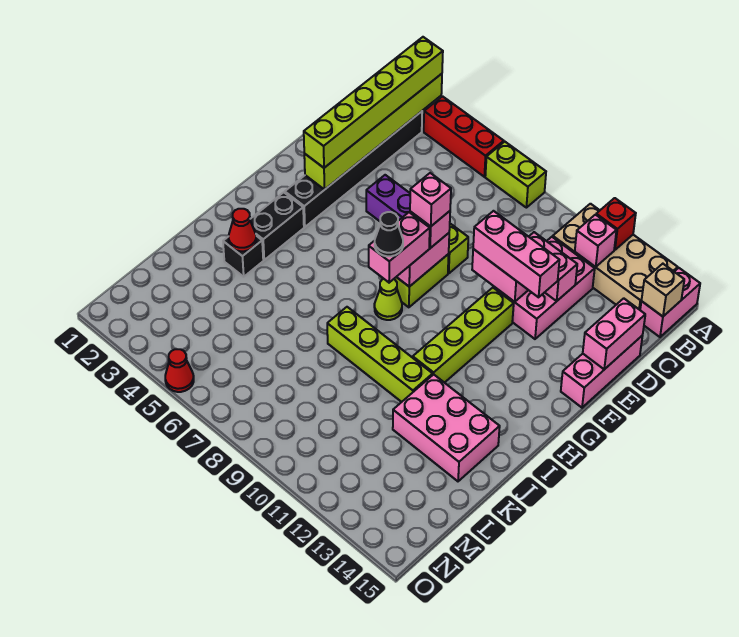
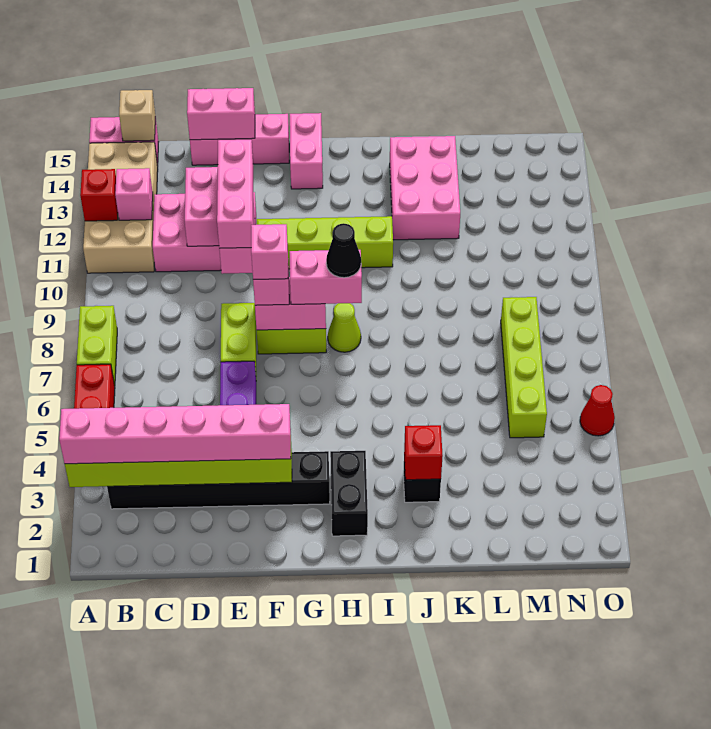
lime brick A3:F3 level 3 -> pink brick A3:F3 level 3
none -> pink brick G14:G15 level 1
black brick H3:I3 level 1 -> black brick H2:H3 level 1
red cone J3 level 2 -> red brick J3 level 2
lime brick J8:J11 level 1 -> lime brick M5:M8 level 1

